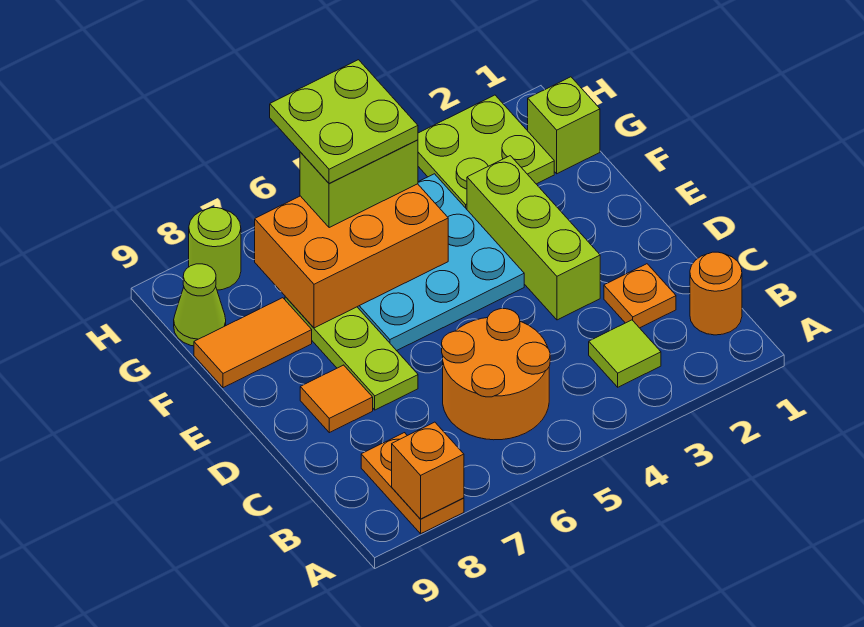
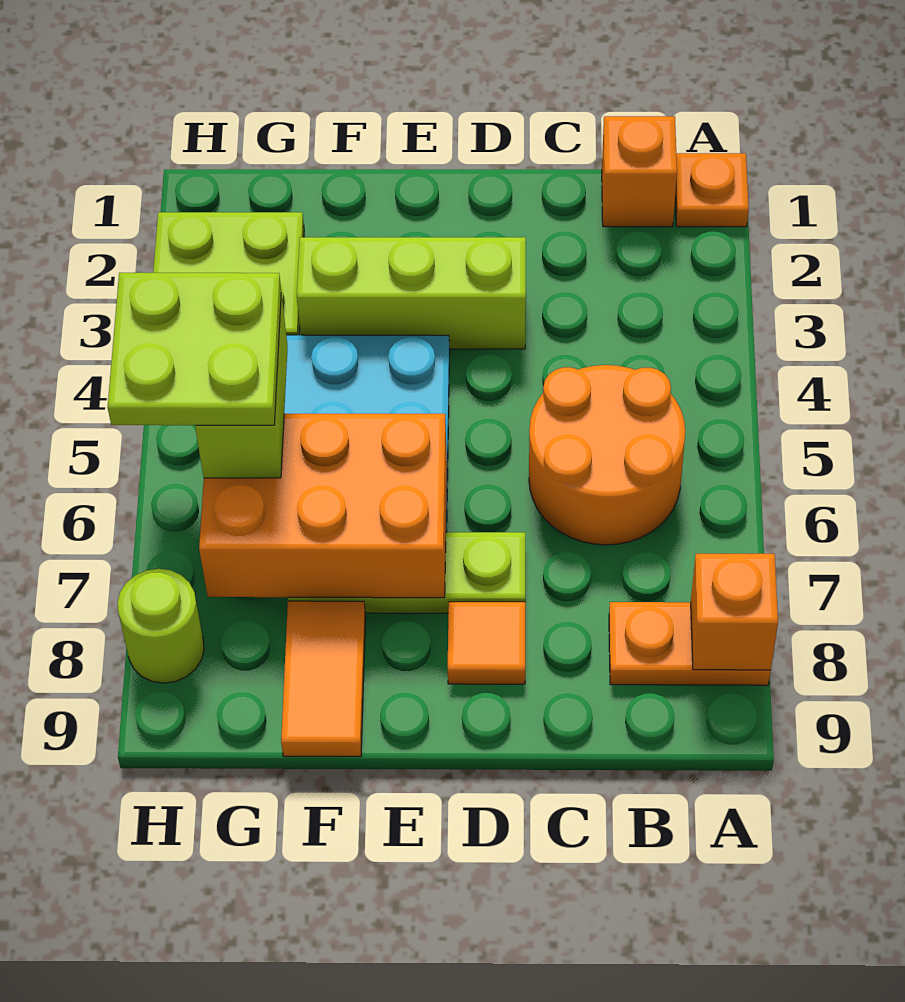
orange round brick B1 level 1 -> orange brick B1 level 1
lime tile B3 level 1 -> none
orange plate C2 level 1 -> orange plate A1 level 1
orange brick F5:G7 level 2 -> orange brick E6:G7 level 2
lime brick G1 level 1 -> none
lime cone G9 level 1 -> none

